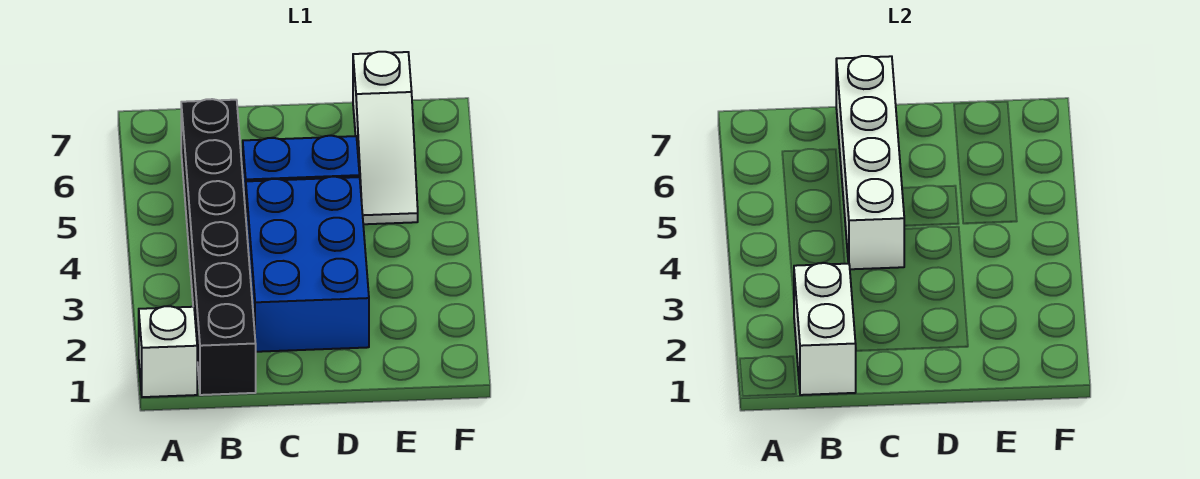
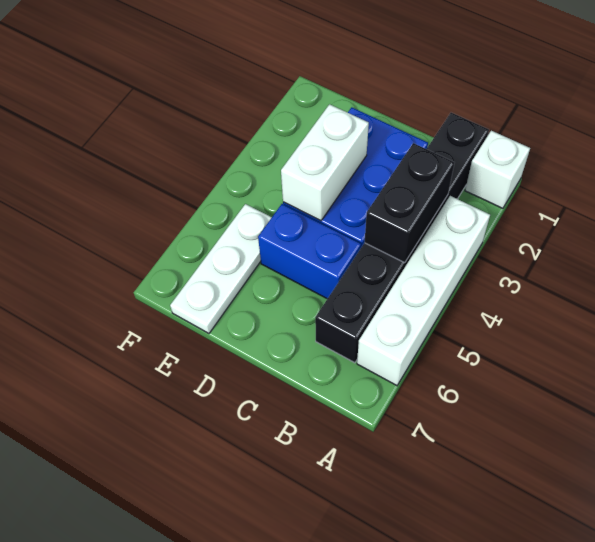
white brick B1:B2 level 2 -> white brick D3:D4 level 2
none -> black brick B3:B4 level 2
white brick C4:C7 level 2 -> white brick A3:A6 level 1
white slope E5:E7 level 1 top 7 -> white plate E5:E7 level 1

